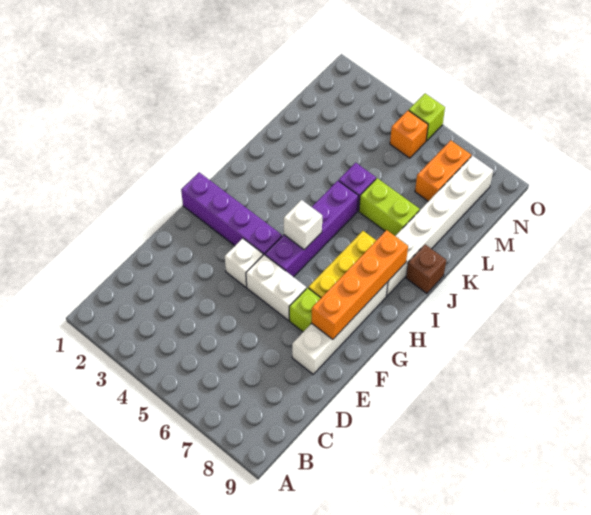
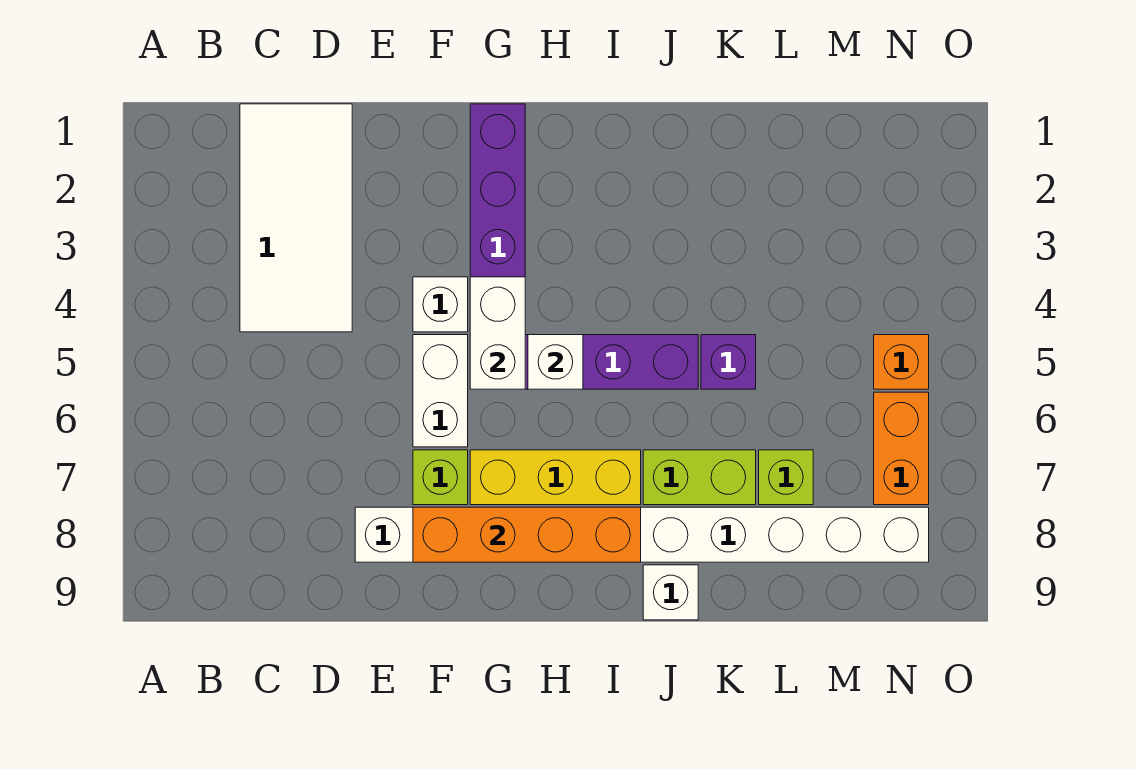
none -> white tile C1:D4 level 1
none -> white brick G4:G5 level 2
brown brick J9 level 1 -> white brick J9 level 1
lime brick K6:K7 level 1 -> lime brick J7:K7 level 1
orange brick M7:N7 level 1 -> orange brick N6:N7 level 1
lime brick O5 level 1 -> lime brick L7 level 1

